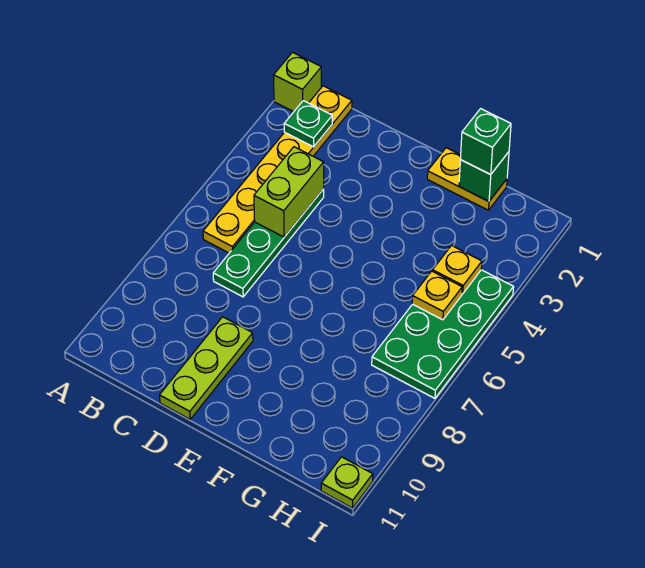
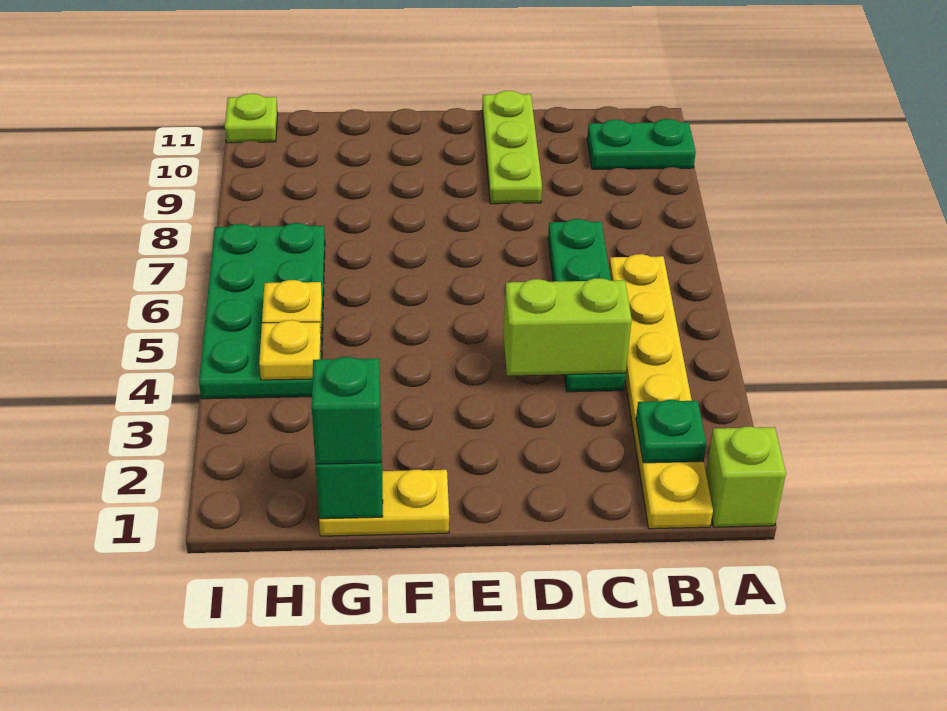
none -> green plate A10:B10 level 1
lime brick C4:C5 level 2 -> lime brick C4:D4 level 2

